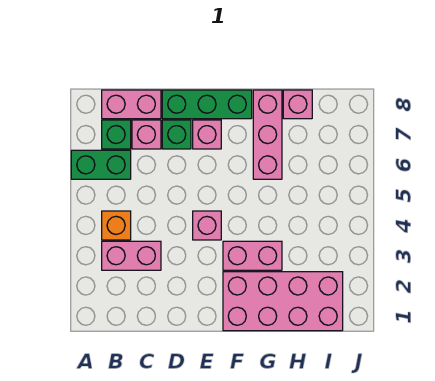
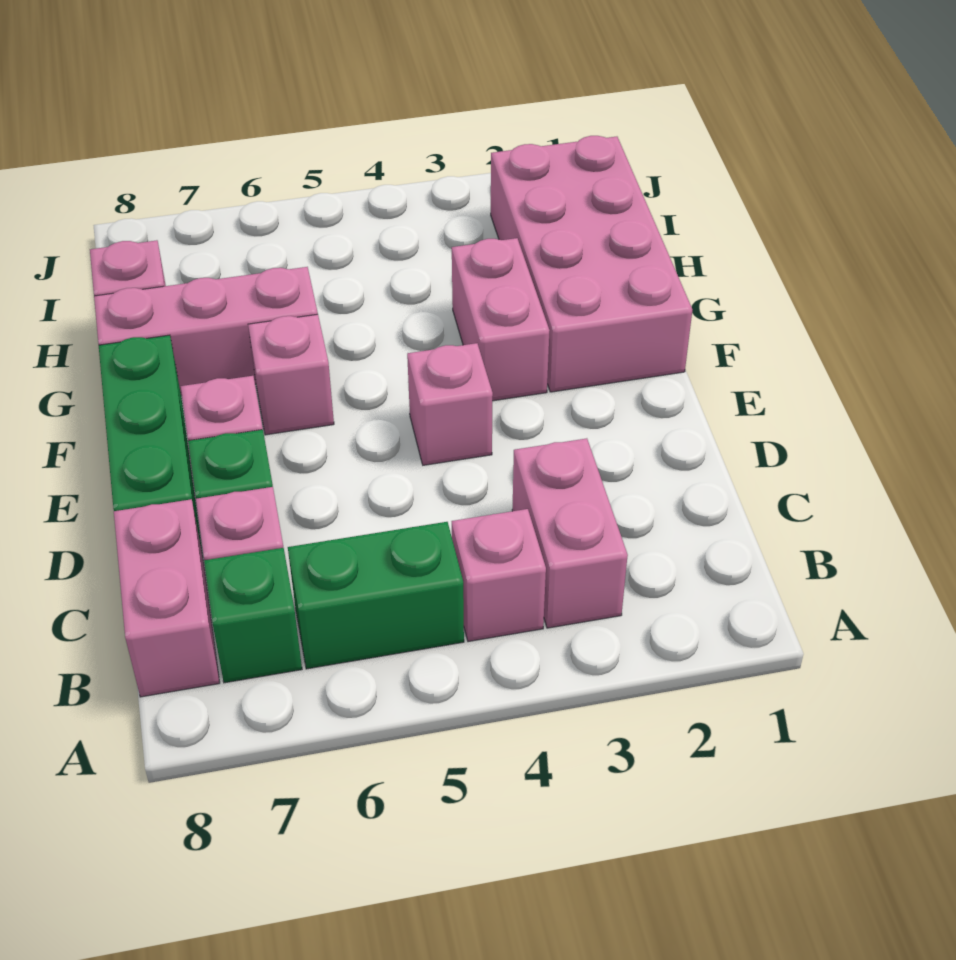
green brick A6:B6 level 1 -> green brick B5:B6 level 1
orange brick B4 level 1 -> pink brick B4 level 1
none -> pink brick F6 level 1

